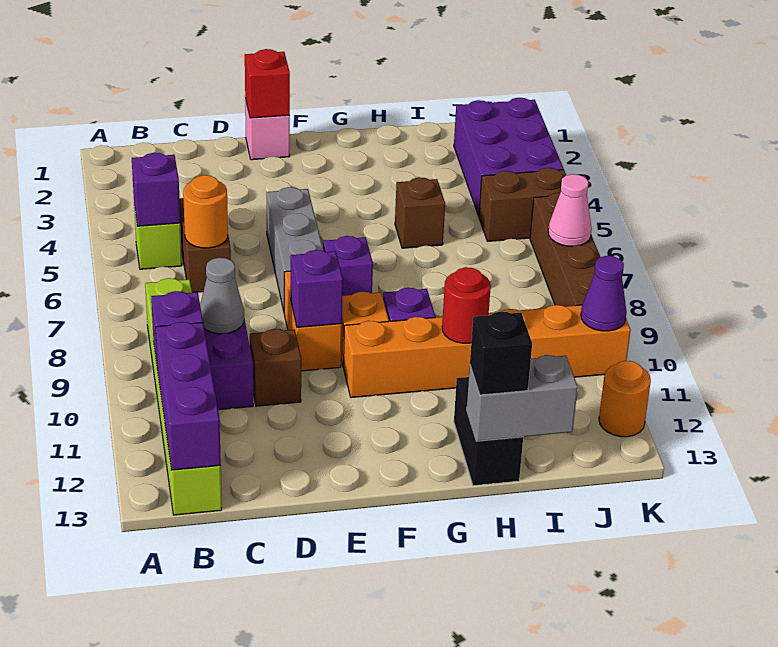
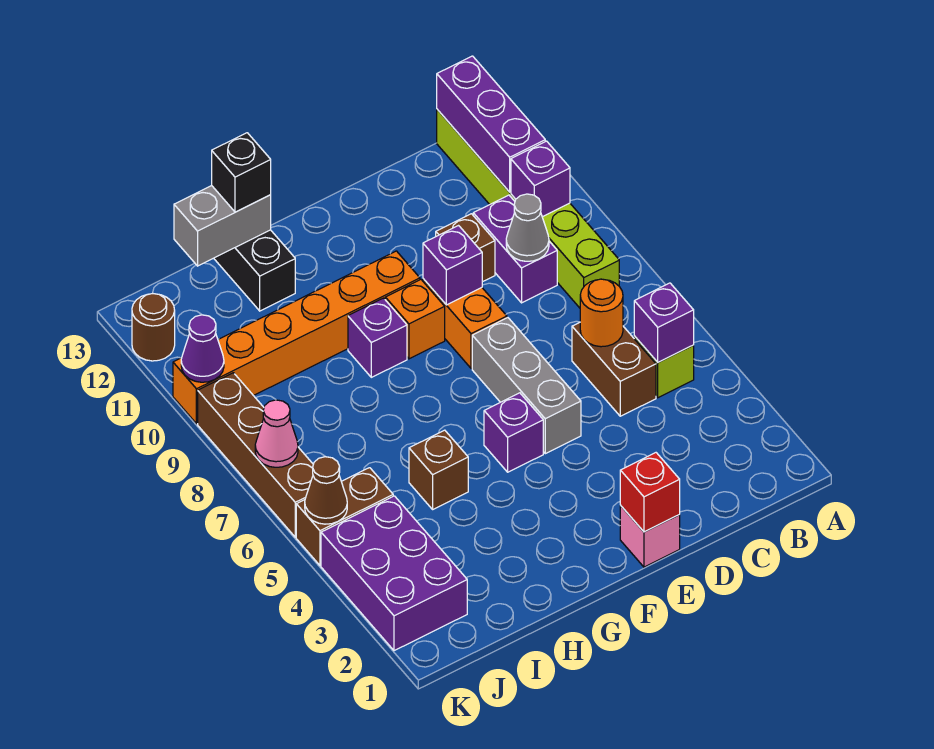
purple brick F7 level 1 -> purple brick F5 level 1
red round brick H10 level 2 -> none
none -> brown cone K5 level 2
orange round brick K12 level 1 -> brown round brick K12 level 1

